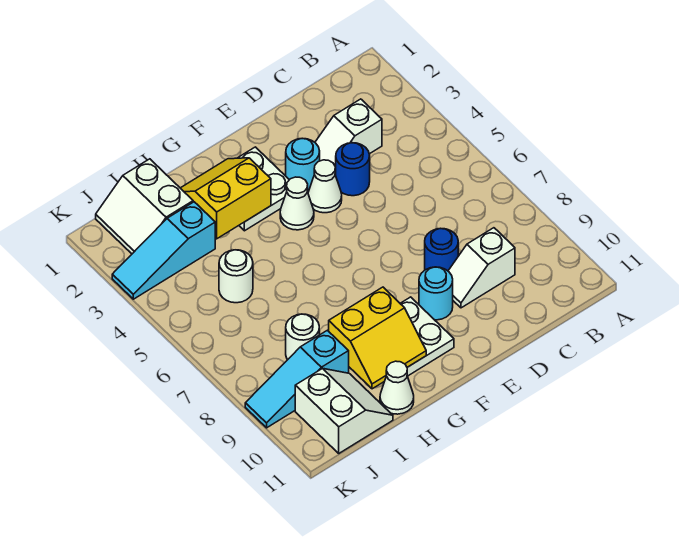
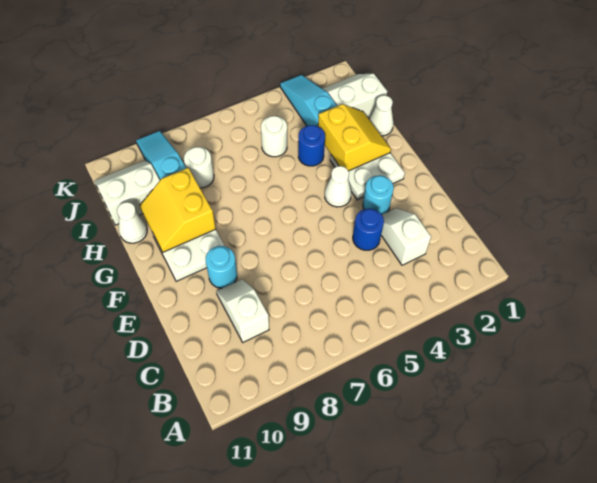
blue round brick D8 level 1 -> blue round brick H4 level 1
white cone E4 level 1 -> white cone H1 level 1
white slope I10:J11 level 1 top J -> white slope I10:J11 level 1 top I

